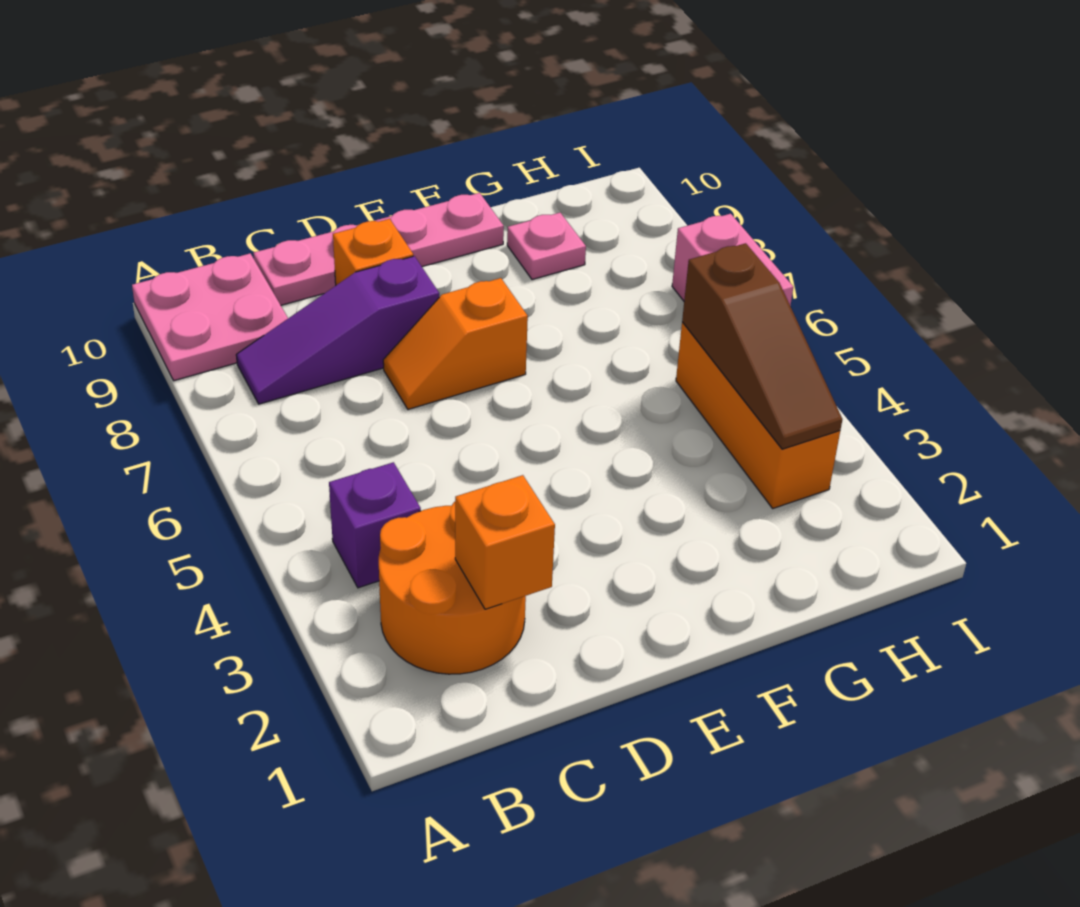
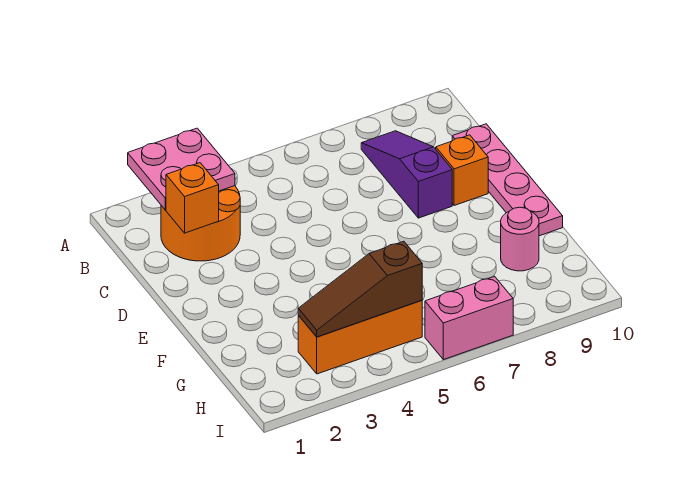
pink plate A9:B10 level 1 -> pink plate A2:B3 level 2
purple brick B4 level 1 -> none
orange slope D7:E7 level 1 top E -> none
pink plate G9 level 1 -> pink round brick G9 level 1

